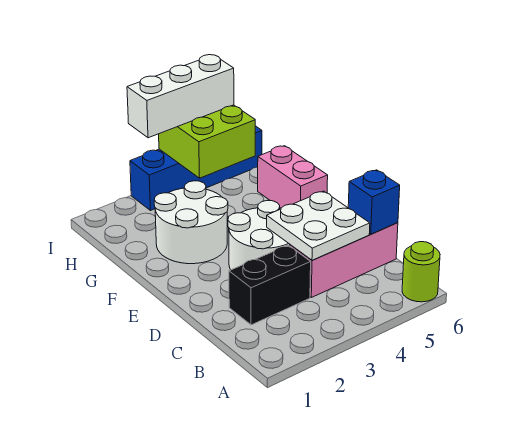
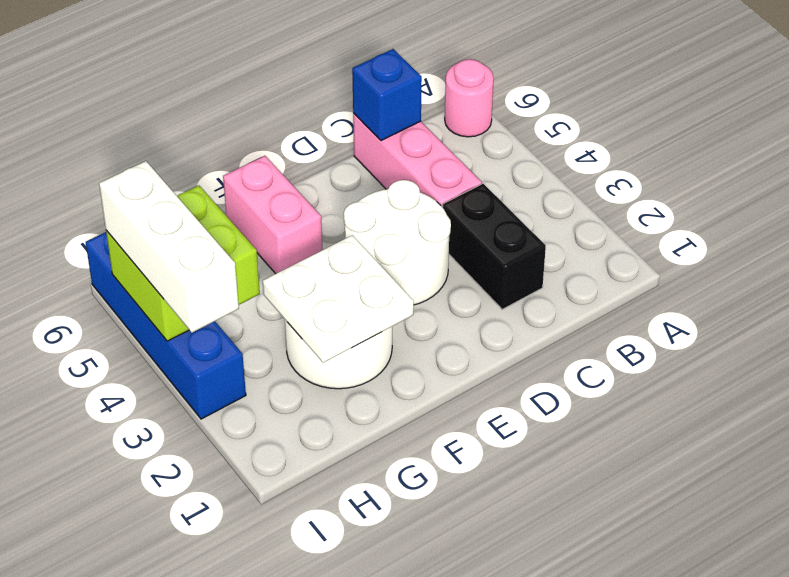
lime round brick A6 level 1 -> pink round brick A6 level 1
white plate C4:D5 level 2 -> white plate F2:G3 level 2
pink brick F6:G6 level 1 -> pink brick F5:F6 level 1

